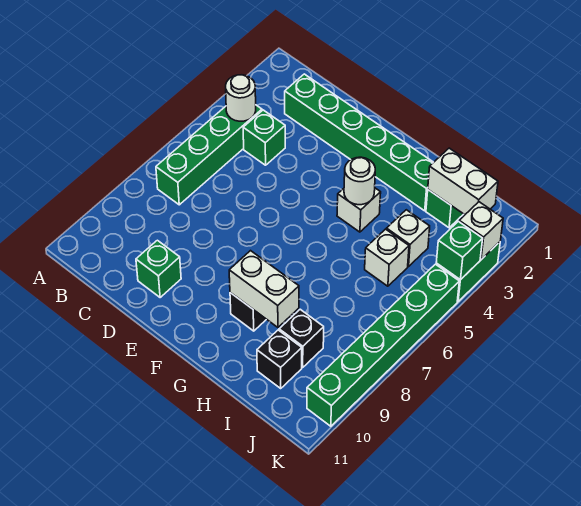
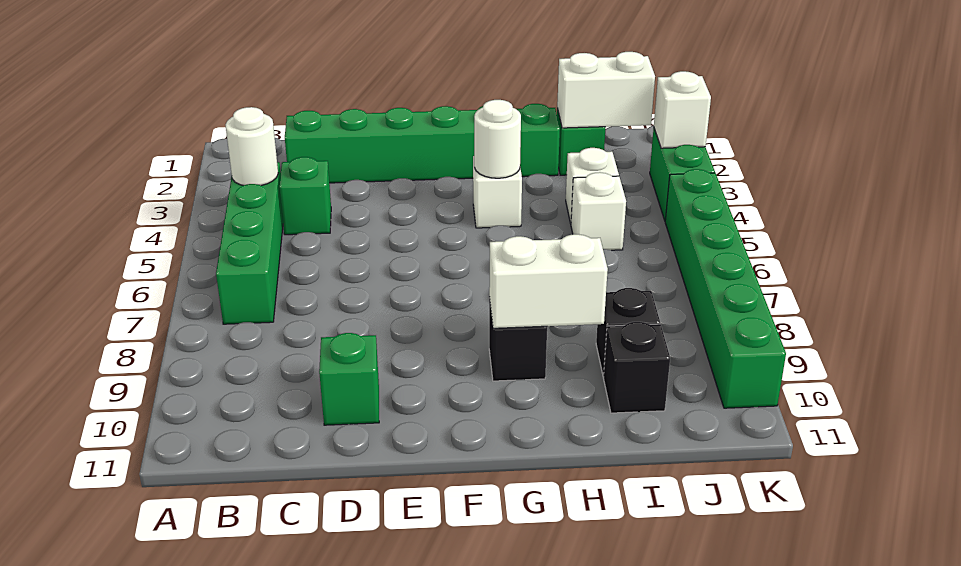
green brick K4 level 2 -> none

